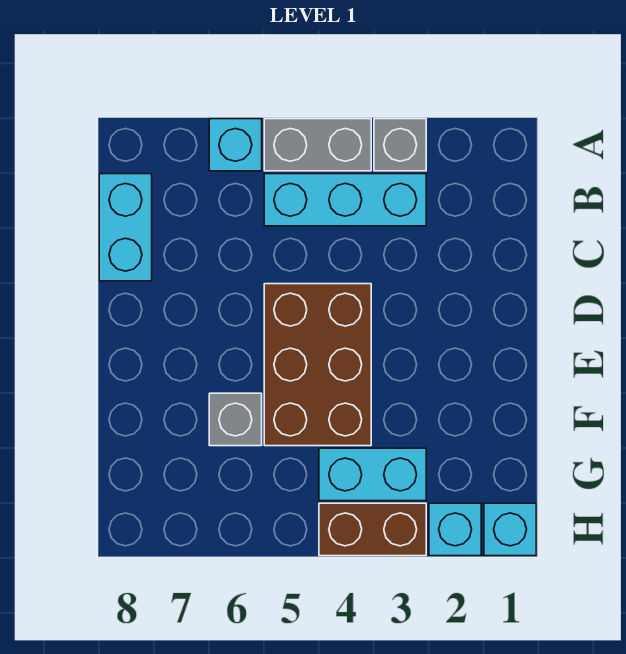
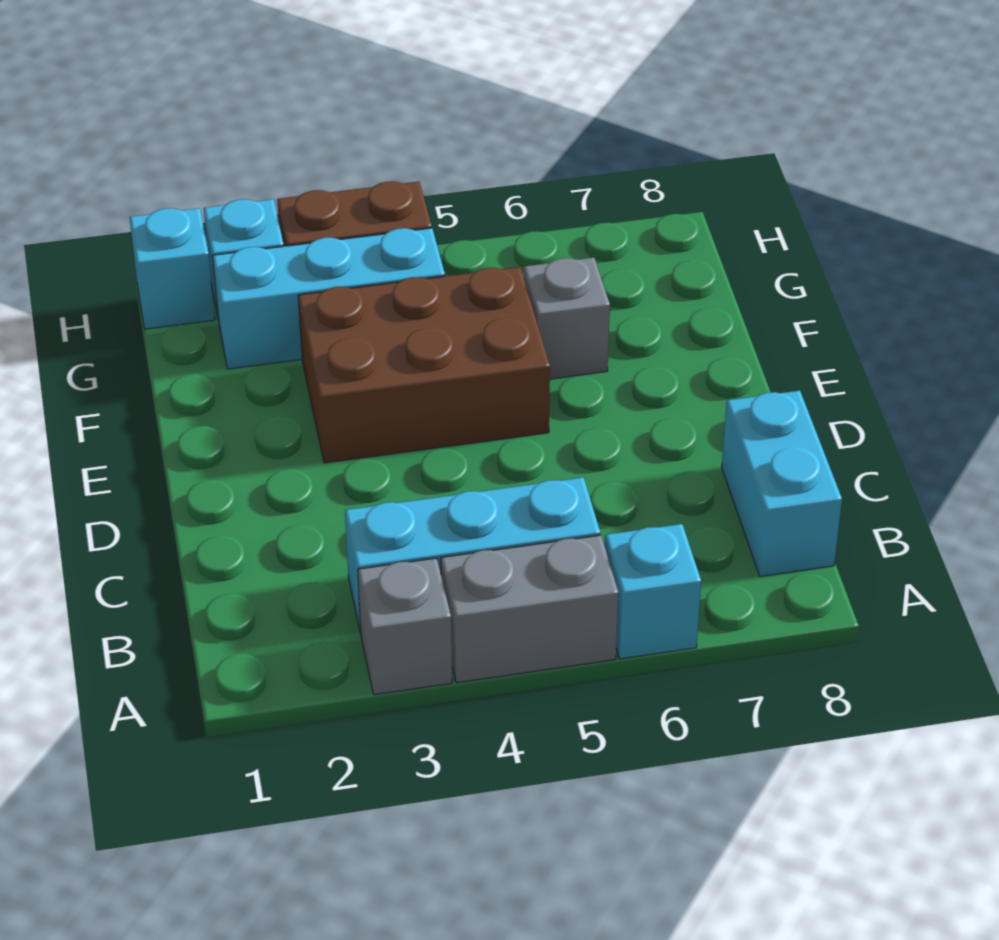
brown brick D4:F5 level 1 -> brown brick E3:F5 level 1
cyan brick G3:G4 level 1 -> cyan brick G2:G4 level 1

